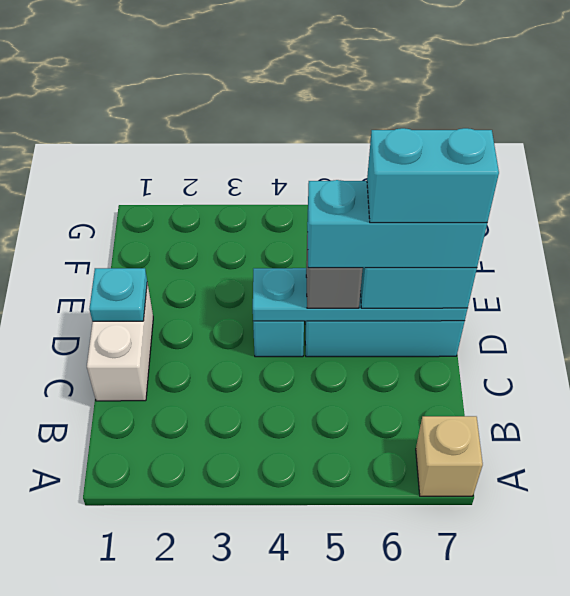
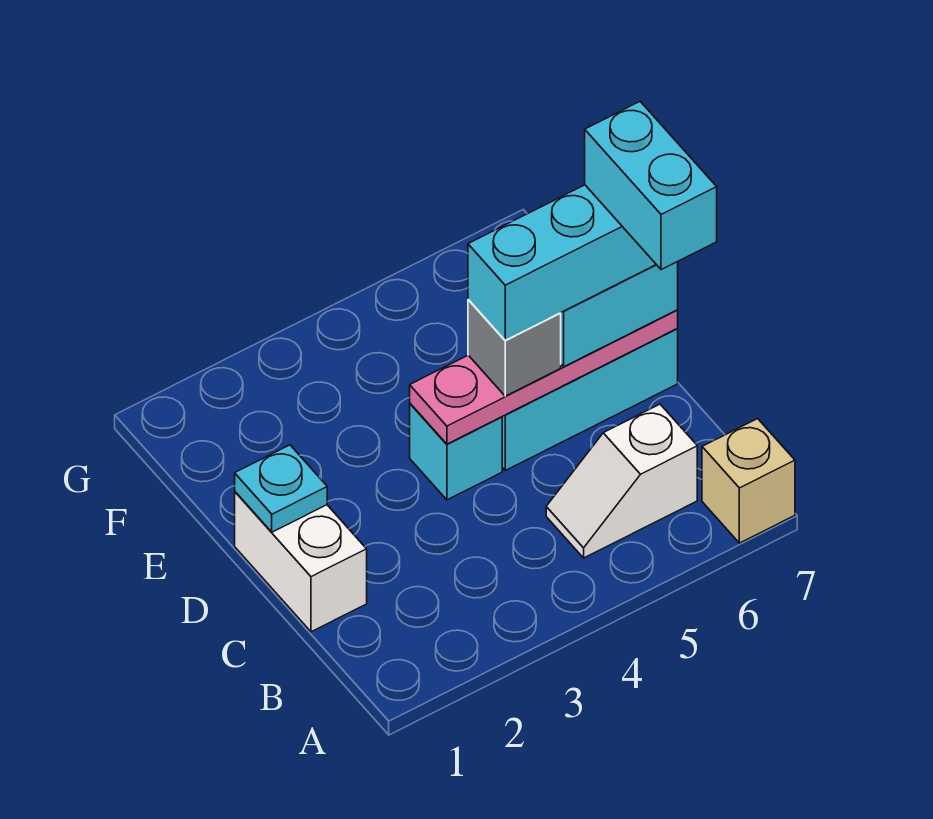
none -> white slope B5:B6 level 1 top 6
cyan plate D4:D7 level 2 -> pink plate D4:D7 level 2
cyan brick D6:D7 level 5 -> cyan brick C7:D7 level 5

